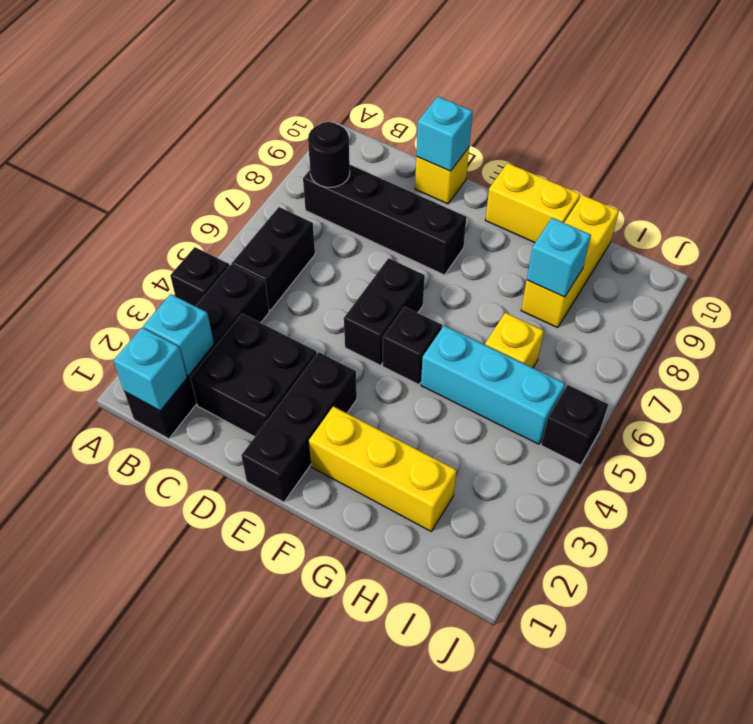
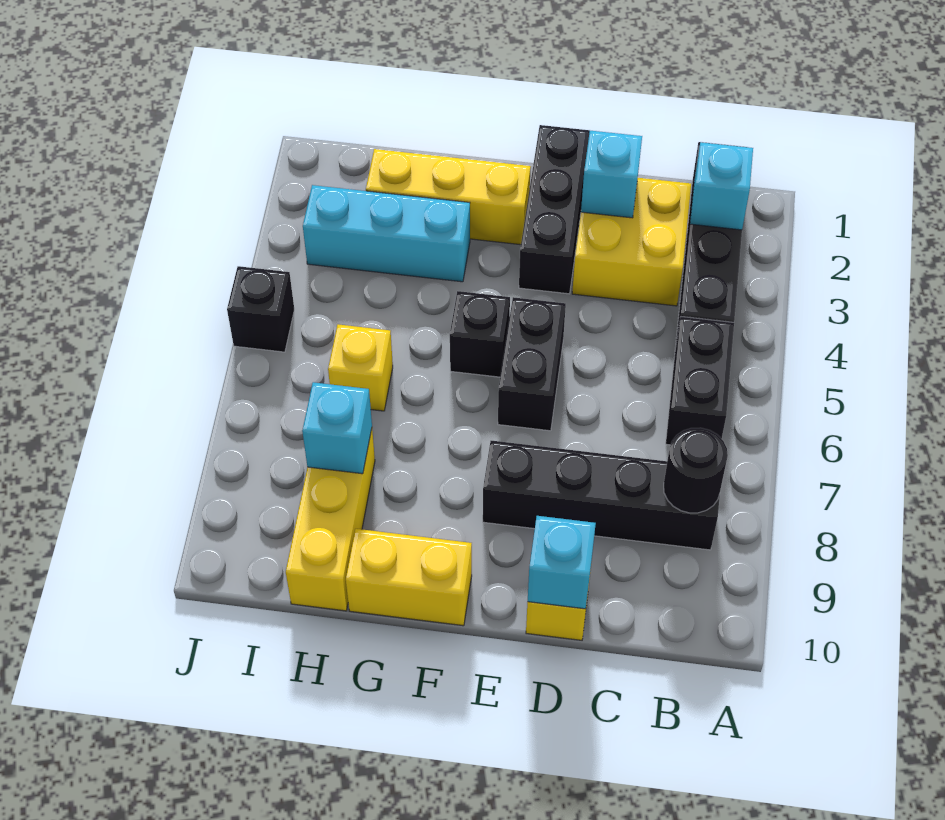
black brick A4 level 1 -> none
cyan brick B1 level 2 -> cyan brick D2 level 2
black brick C2:D3 level 1 -> yellow brick C2:D3 level 1
cyan brick G5:I5 level 1 -> cyan brick G3:I3 level 1

